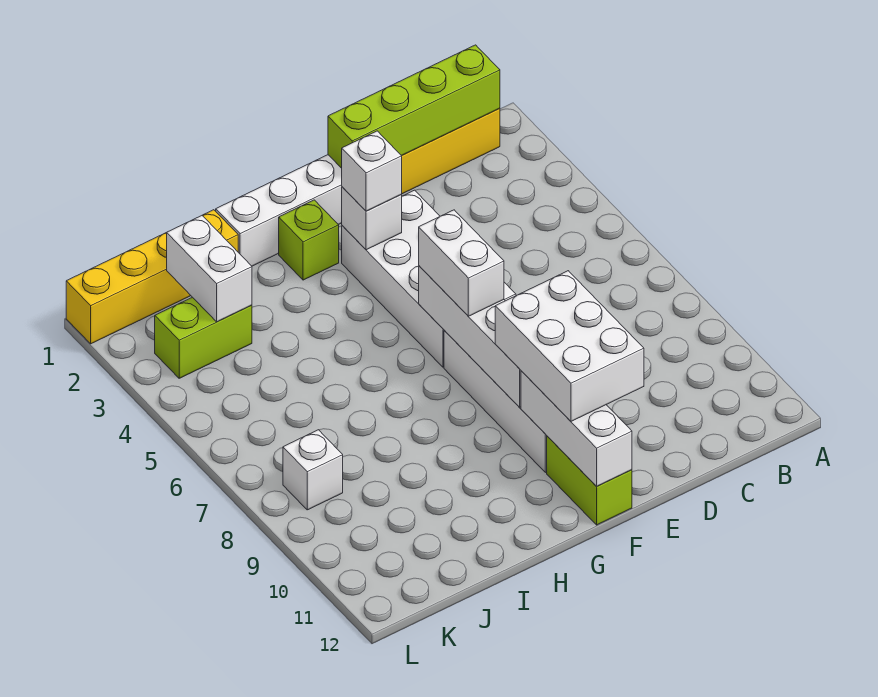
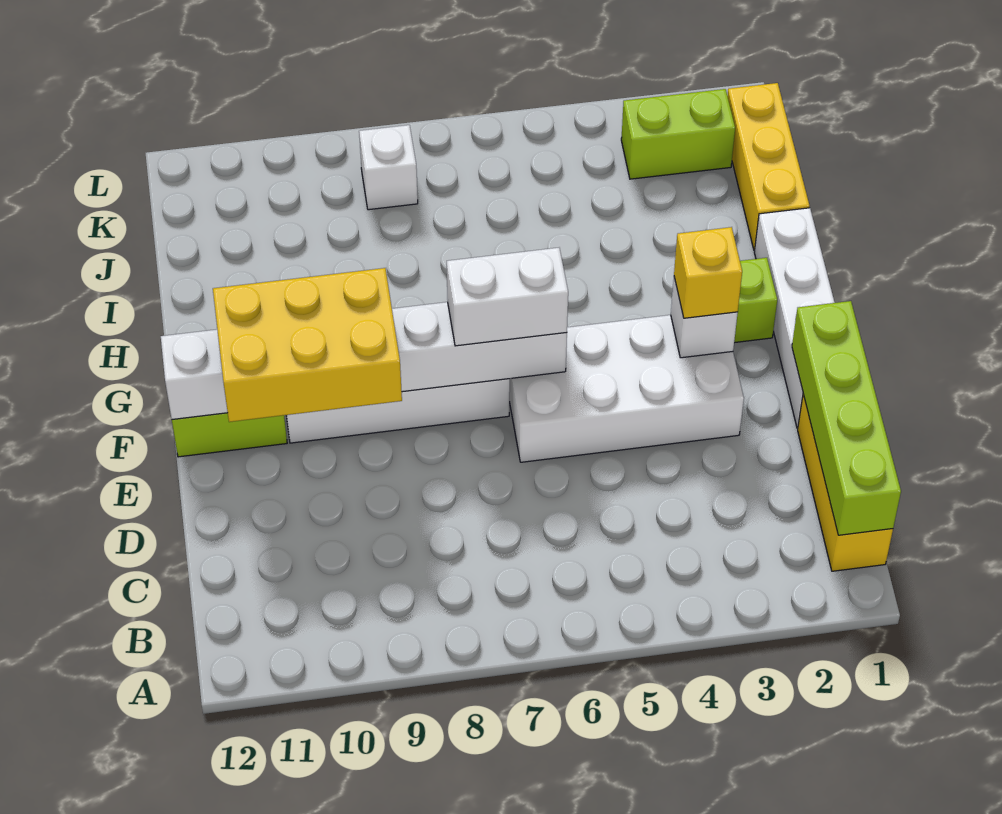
white brick E9:F11 level 3 -> yellow brick E9:F11 level 3
white brick F3 level 3 -> yellow brick F3 level 3
yellow brick I1:L1 level 1 -> yellow brick I1:K1 level 1
white brick J2:J3 level 2 -> none
lime brick J3:K3 level 1 -> lime brick K2:K3 level 1

